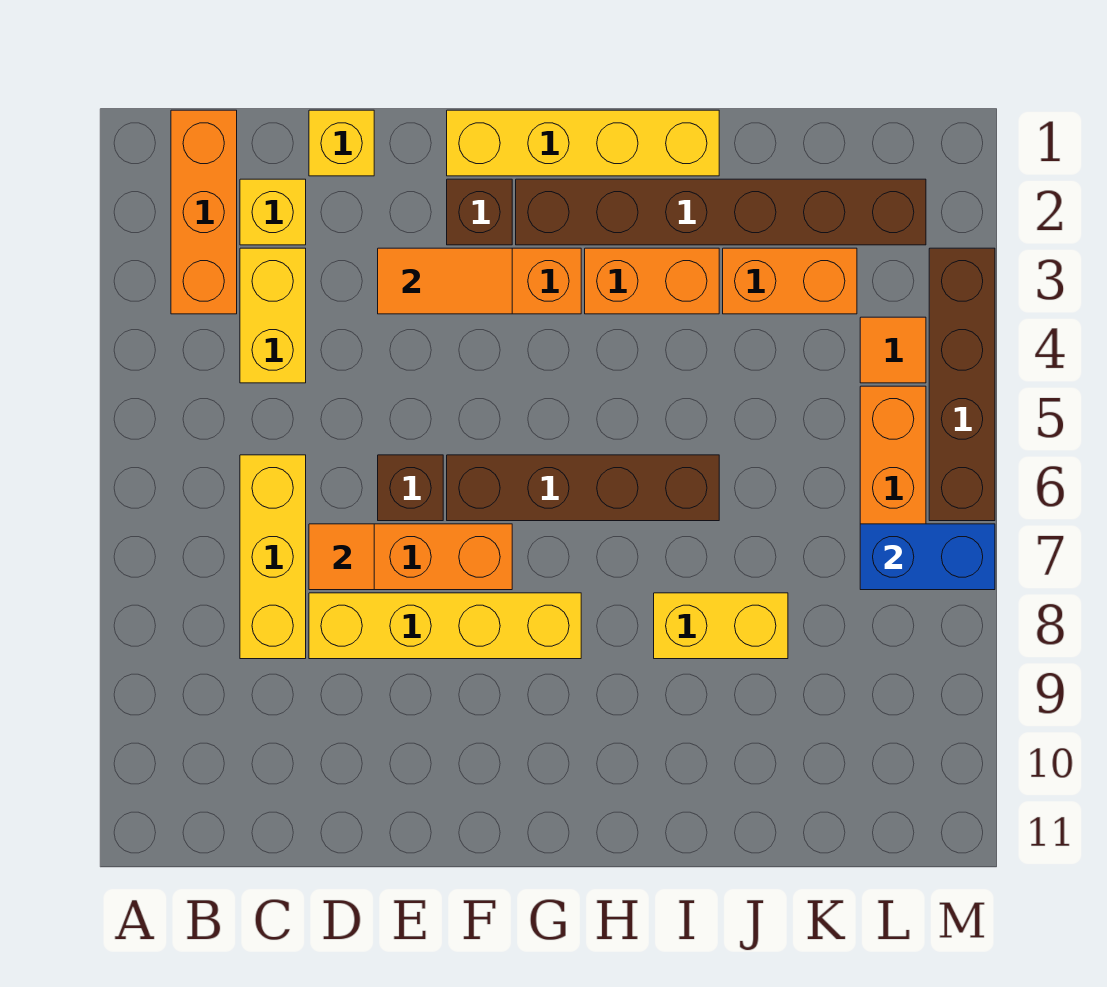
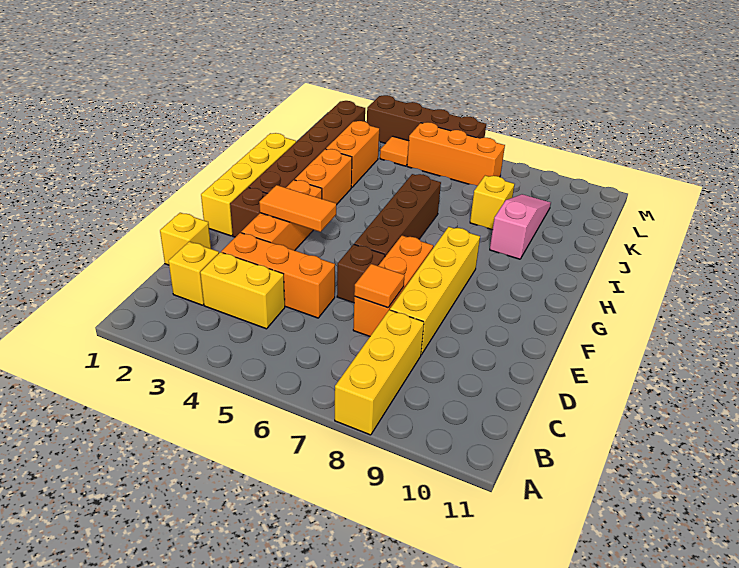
orange brick B1:B3 level 1 -> orange brick D3:D5 level 1
yellow brick C6:C8 level 1 -> yellow brick A8:C8 level 1
orange tile E3:F3 level 2 -> orange tile F3:F4 level 2
yellow brick I8:J8 level 1 -> yellow brick J8 level 1
none -> pink slope I9:K9 level 1 top I
blue brick L7:M7 level 2 -> none

